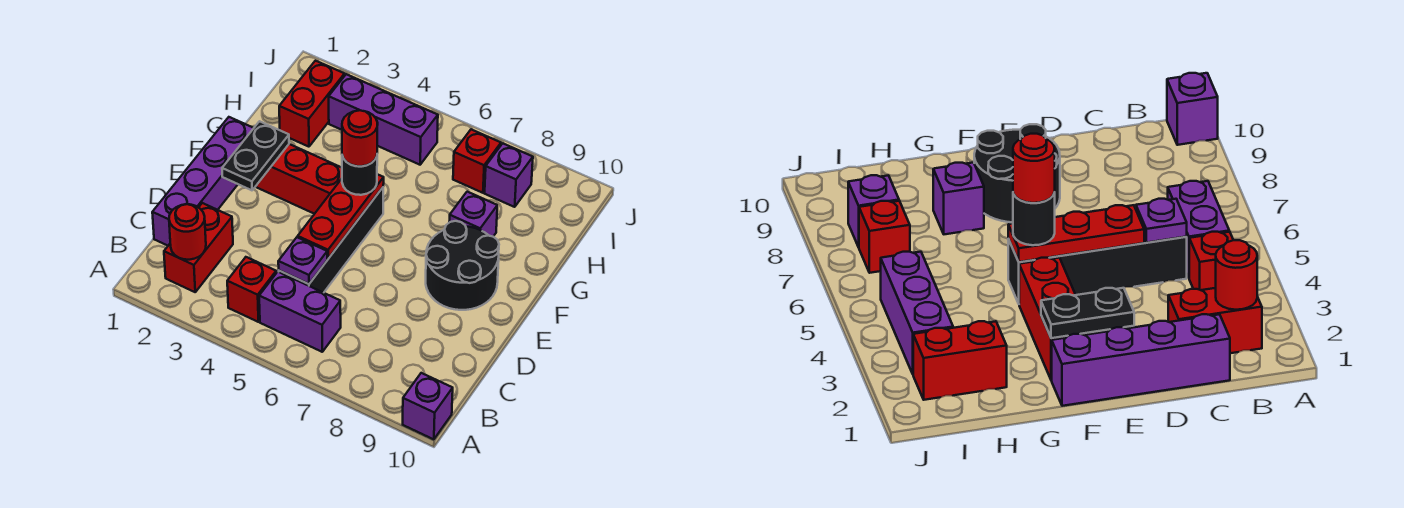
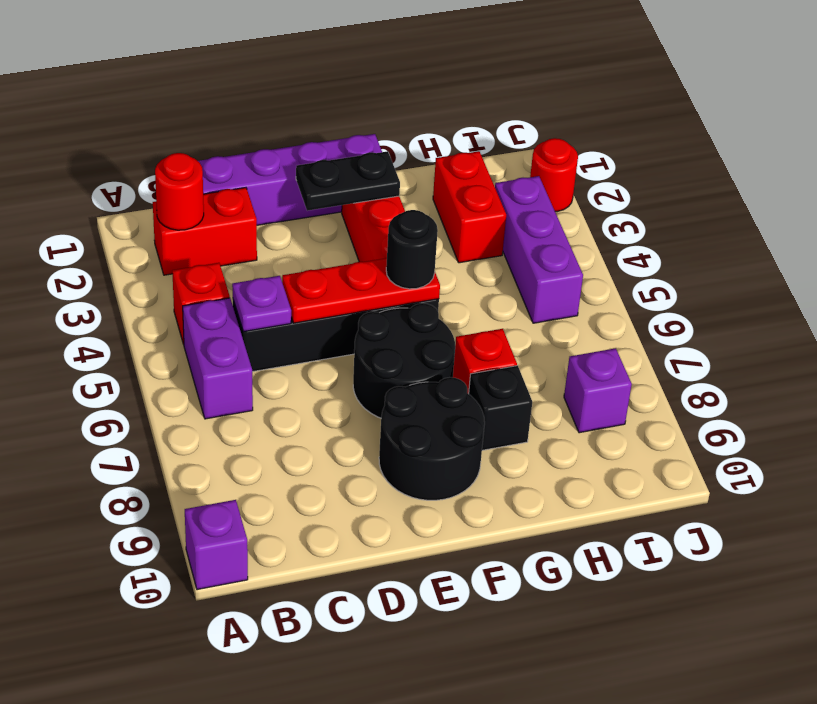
none -> black round brick E6:F7 level 1
red round brick F5 level 4 -> red round brick J2 level 1
purple brick G8 level 1 -> black brick G8 level 1
red brick H2:I2 level 1 -> red brick H2:H3 level 1
red brick I7 level 1 -> red brick G7 level 1

